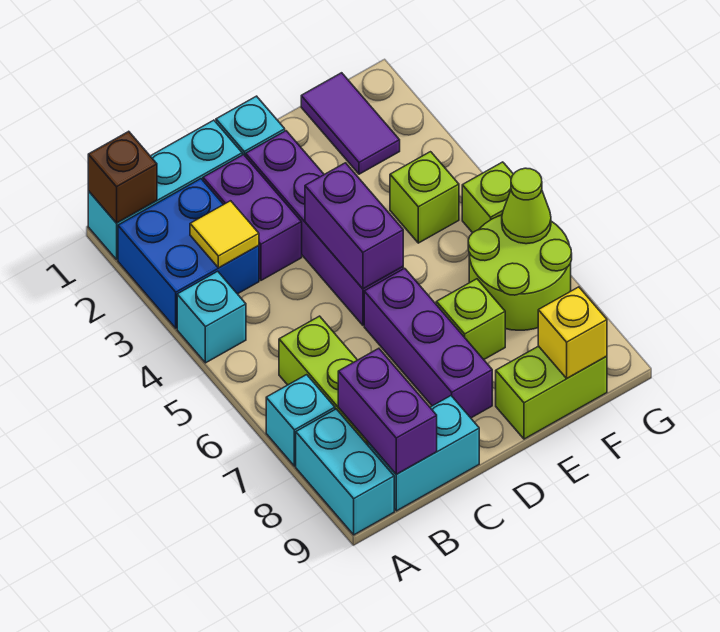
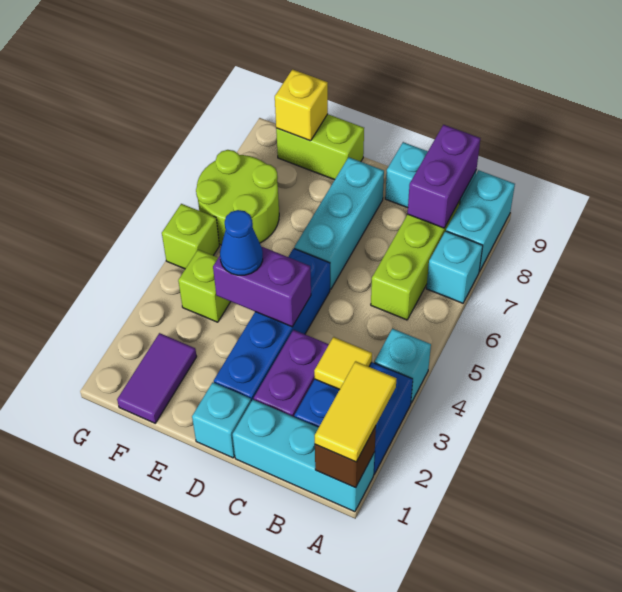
none -> yellow tile A1:A2 level 3
purple brick D2:D5 level 1 -> blue brick D2:D5 level 1
purple brick D4:D5 level 2 -> purple brick D4:E4 level 2
purple brick D6:D8 level 1 -> cyan brick D6:D8 level 1
none -> blue cone E4 level 3
lime brick E7 level 1 -> none
lime cone G6 level 2 -> none

